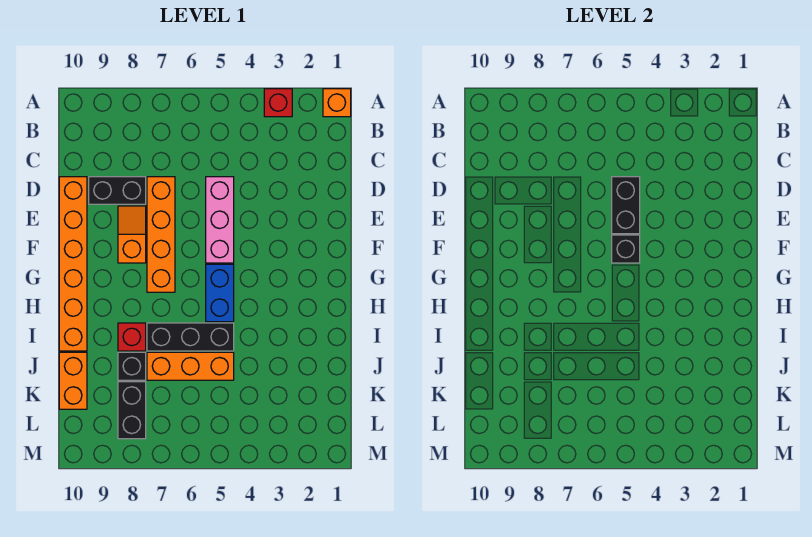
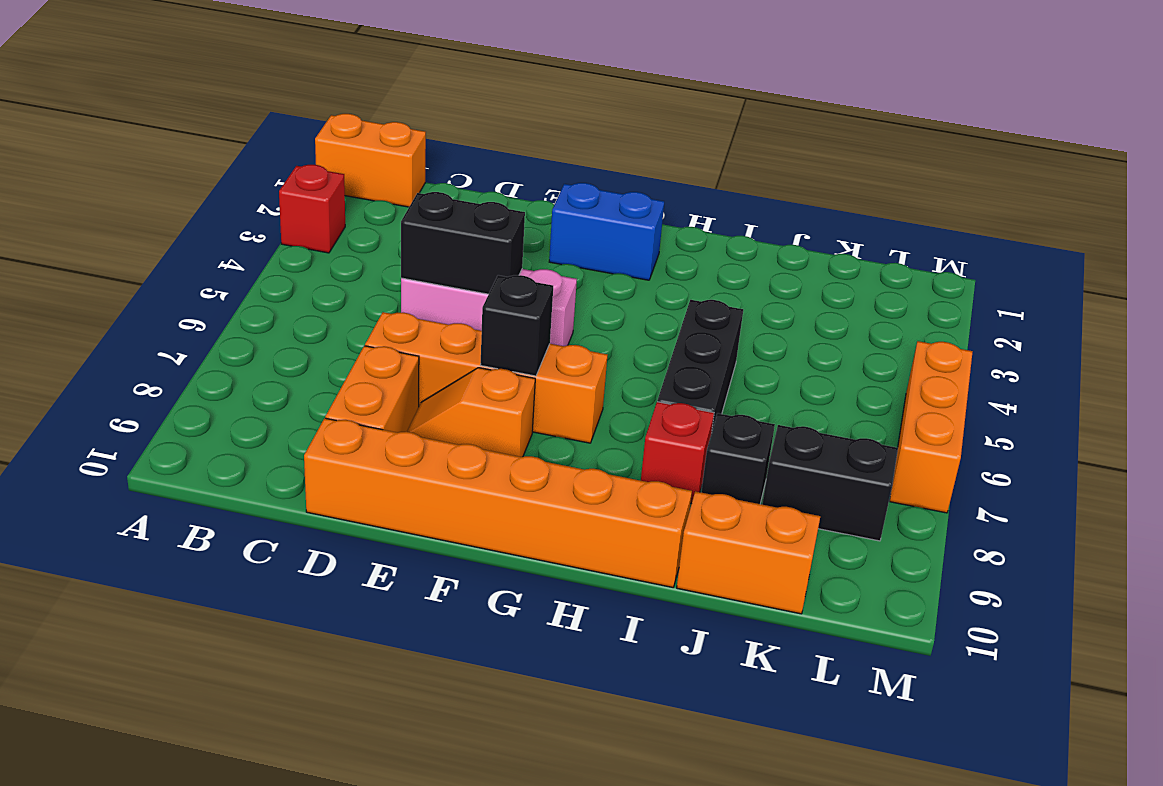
orange brick A1 level 1 -> orange brick A1:B1 level 1
black brick D8:D9 level 1 -> orange brick D8:D9 level 1
black brick F5 level 2 -> black brick F7 level 2
blue brick G5:H5 level 1 -> blue brick F2:G2 level 1
orange brick J5:J7 level 1 -> orange brick M5:M7 level 1

